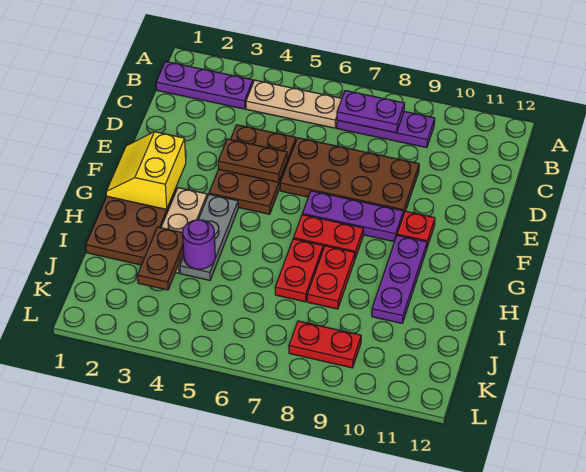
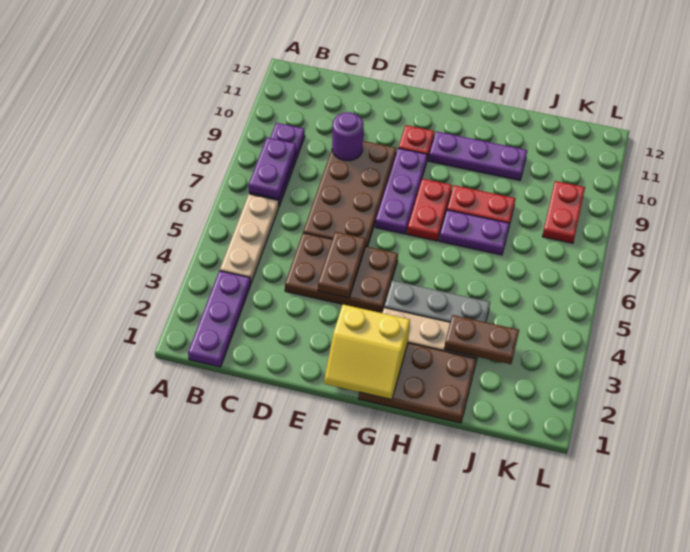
red plate H7:I7 level 1 -> purple plate H7:I7 level 1
purple round brick I4 level 2 -> purple round brick D9 level 2

